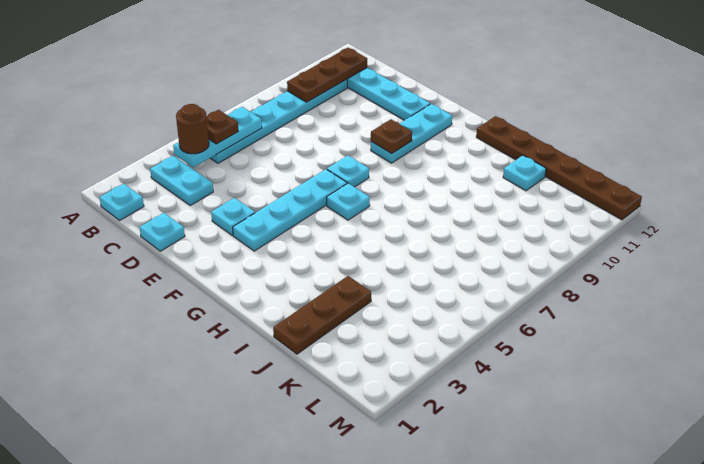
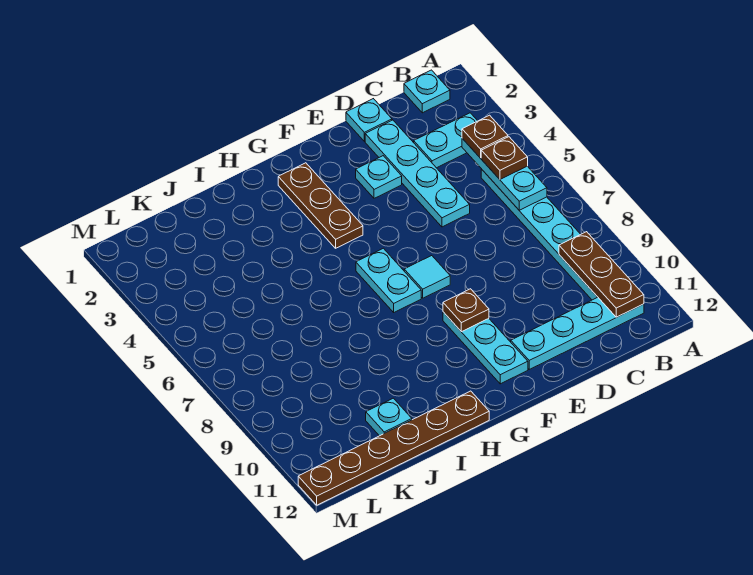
brown round brick B4 level 3 -> brown plate B4 level 3
cyan plate F3:F6 level 1 -> cyan plate D2:D5 level 1
cyan plate F7 level 1 -> cyan tile F7 level 1
cyan plate G6 level 1 -> cyan plate G6:G7 level 1
brown plate J1:J3 level 1 -> brown plate G2:G4 level 1

